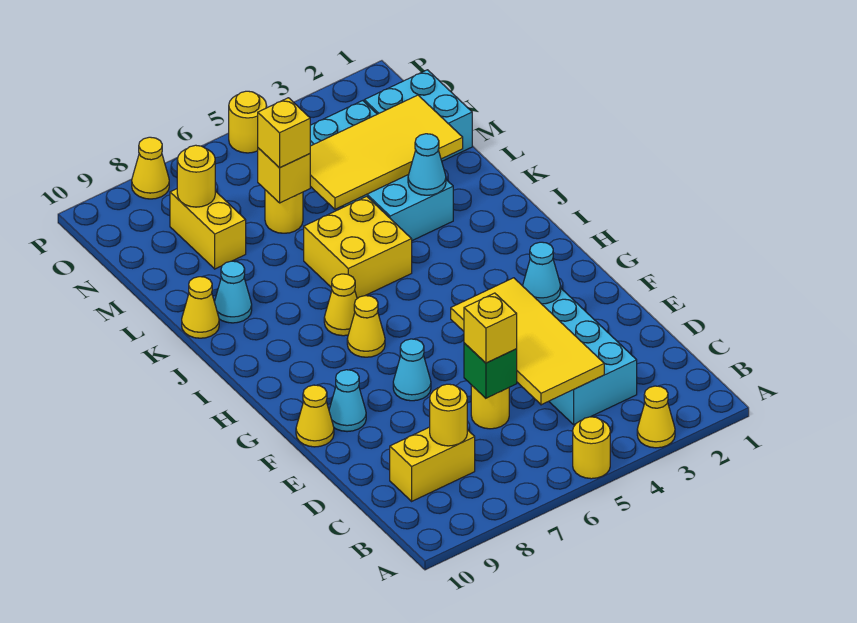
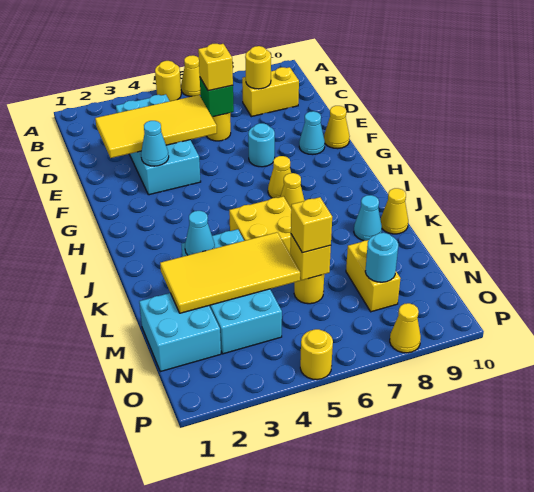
yellow cone A3 level 1 -> yellow cone A6 level 1
yellow tile C4:F5 level 2 -> yellow tile D2:E5 level 2
cyan cone F7 level 1 -> cyan round brick F7 level 1
yellow round brick N8 level 2 -> cyan round brick N8 level 2

